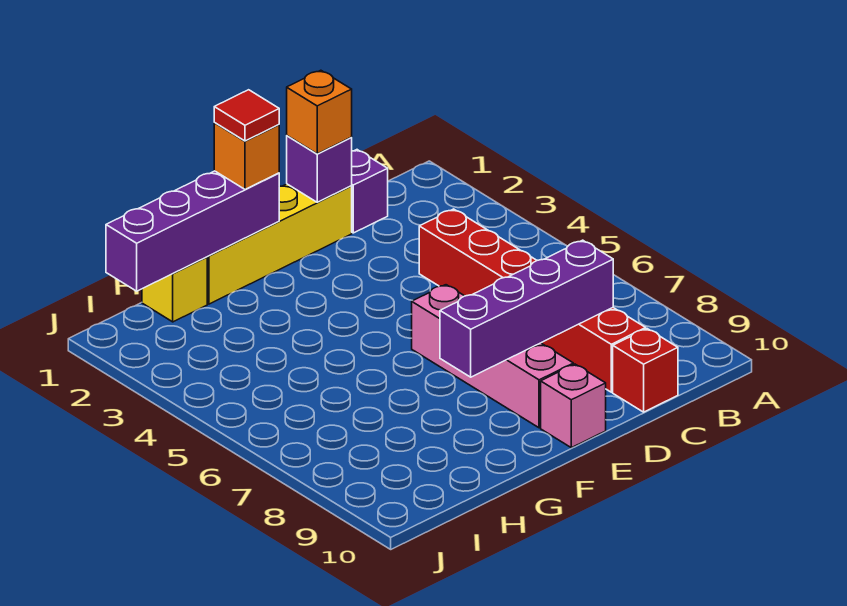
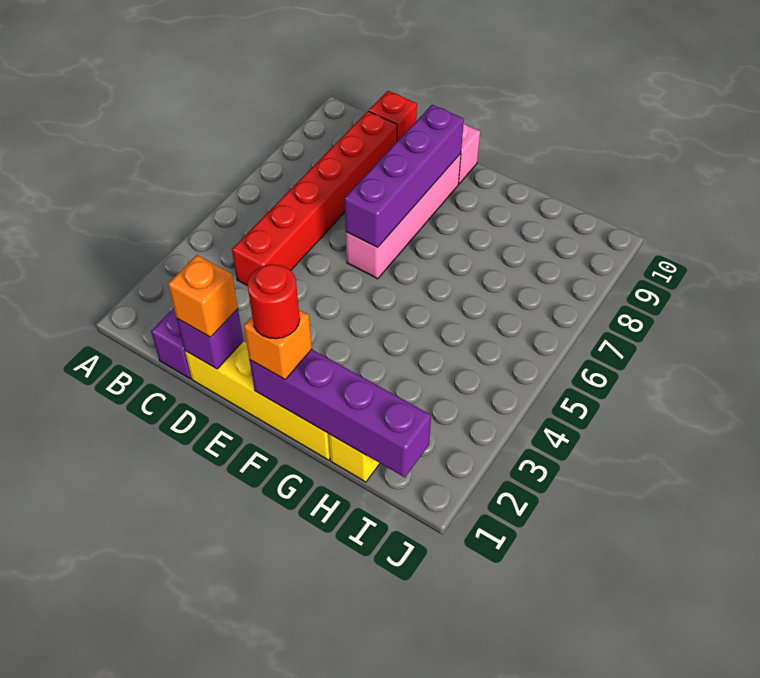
purple brick C8:F8 level 2 -> purple brick E6:E9 level 2
red tile F1 level 4 -> red round brick F1 level 4

